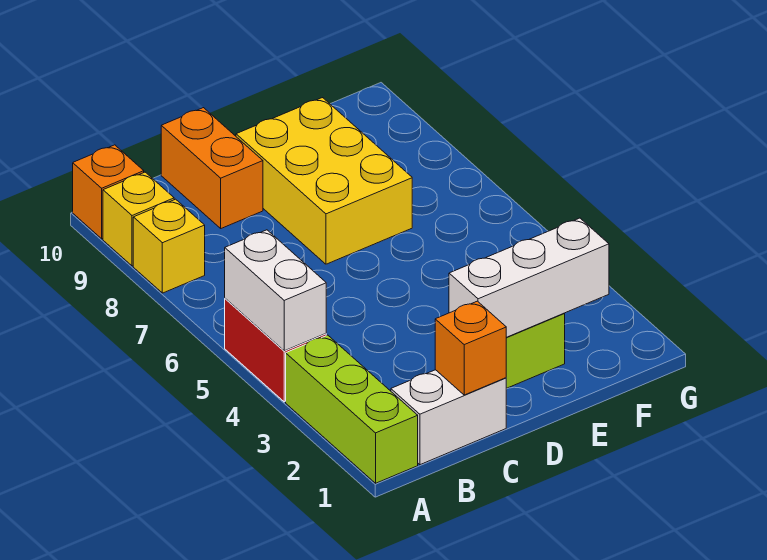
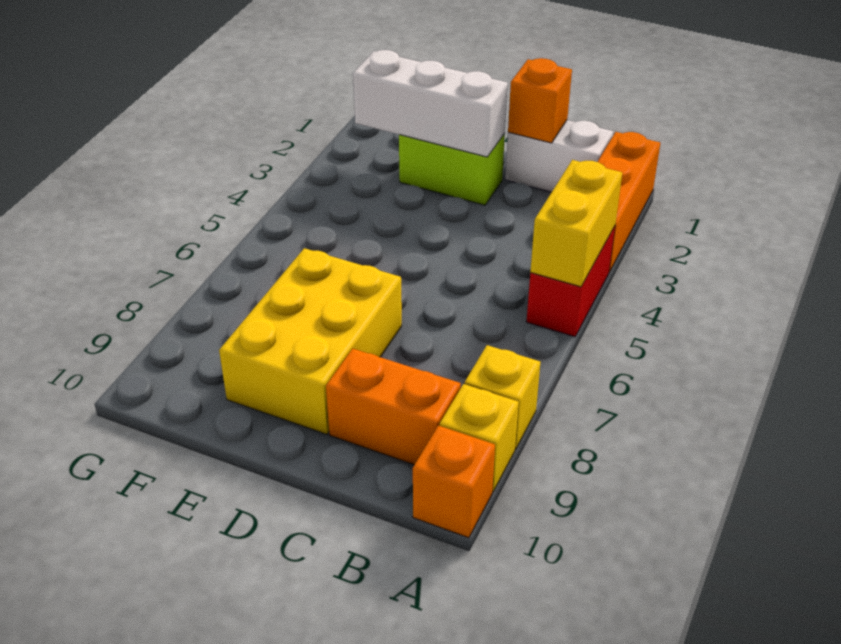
lime brick A1:A3 level 1 -> orange brick A1:A3 level 1
white brick A4:A5 level 2 -> yellow brick A4:A5 level 2
orange brick C9:C10 level 1 -> orange brick B9:C9 level 1

